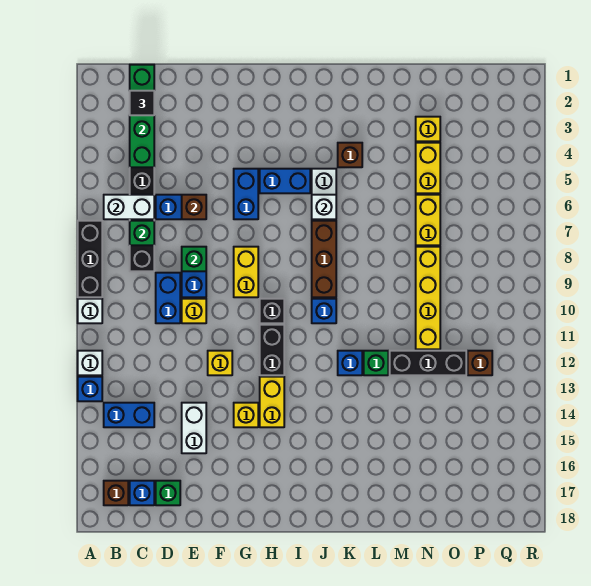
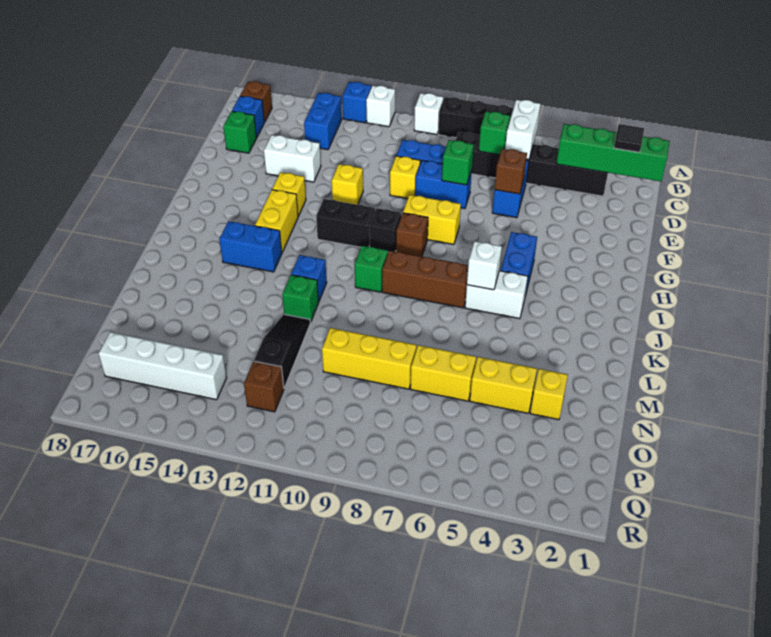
blue brick G5:G6 level 1 -> blue brick J14:J15 level 1
yellow brick H13:H14 level 1 -> yellow brick H14:I14 level 1
blue brick J10 level 1 -> green brick J10 level 1
brown brick K4 level 1 -> brown brick H9 level 1
black brick M12:O12 level 1 -> black slope M12:O12 level 1 top O
yellow brick N8:N11 level 1 -> yellow brick N8:N10 level 1
none -> white brick P14:P17 level 1

